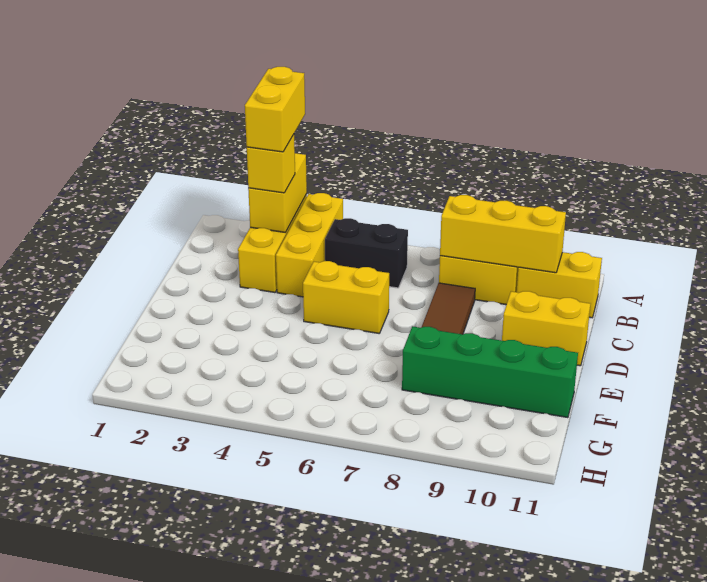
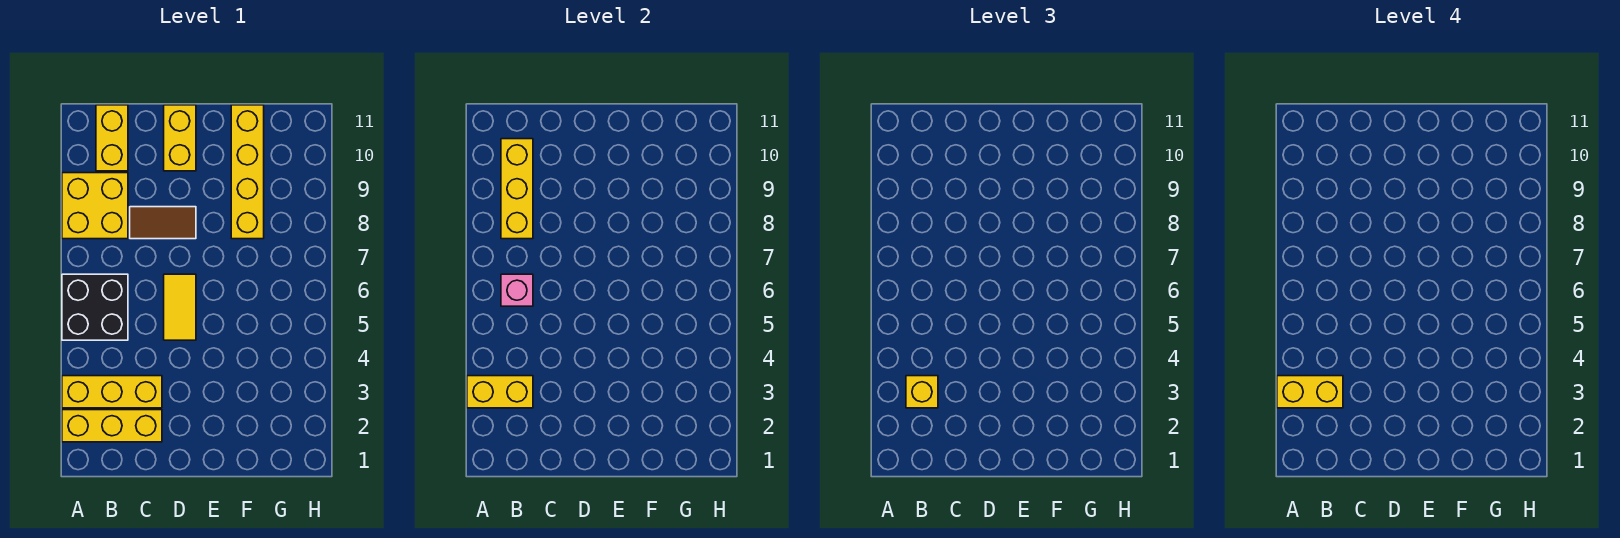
yellow brick A4:C4 level 1 -> yellow brick A2:C2 level 1
black brick B5:B6 level 1 -> black brick A5:B6 level 1
none -> pink brick B6 level 2
yellow brick D5:D6 level 1 -> yellow tile D5:D6 level 1
green brick F8:F11 level 1 -> yellow brick F8:F11 level 1

